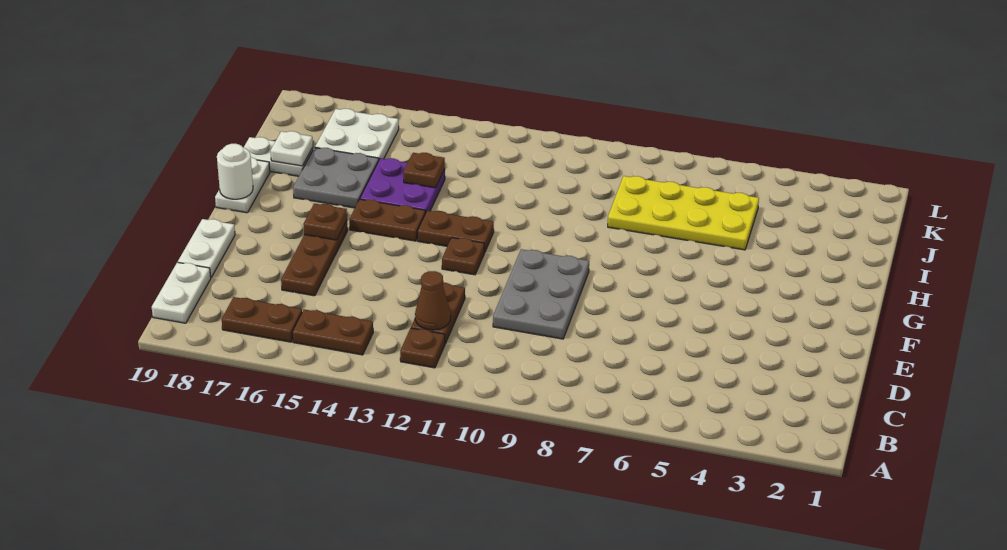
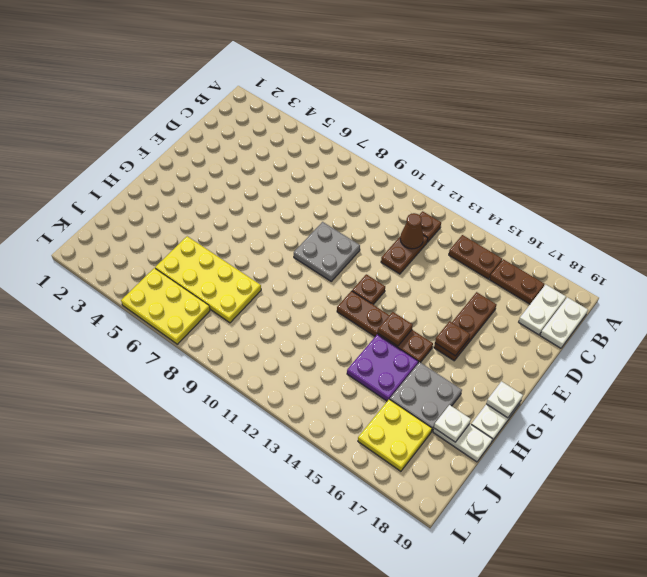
grey plate D9:F10 level 1 -> grey plate E9:F10 level 1
white plate D19:E19 level 1 -> white plate B18:C18 level 1
white round brick G19 level 2 -> white plate G19 level 2
brown plate I14 level 2 -> brown plate G14 level 2
white plate J16:K17 level 1 -> yellow plate J16:K17 level 1
none -> yellow plate K5:L7 level 1

